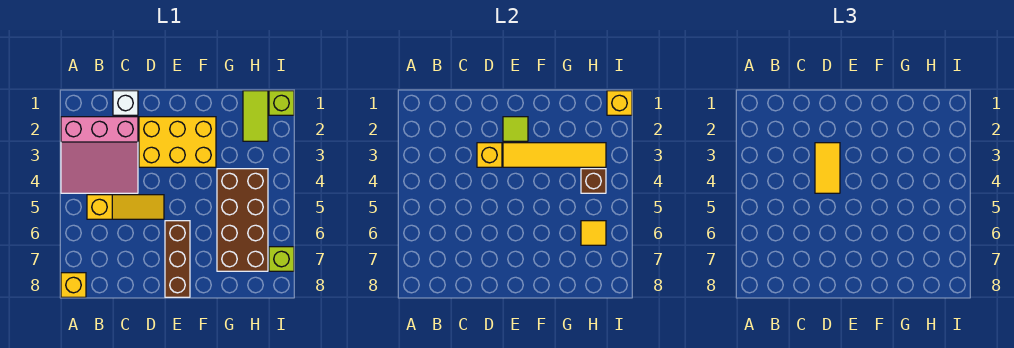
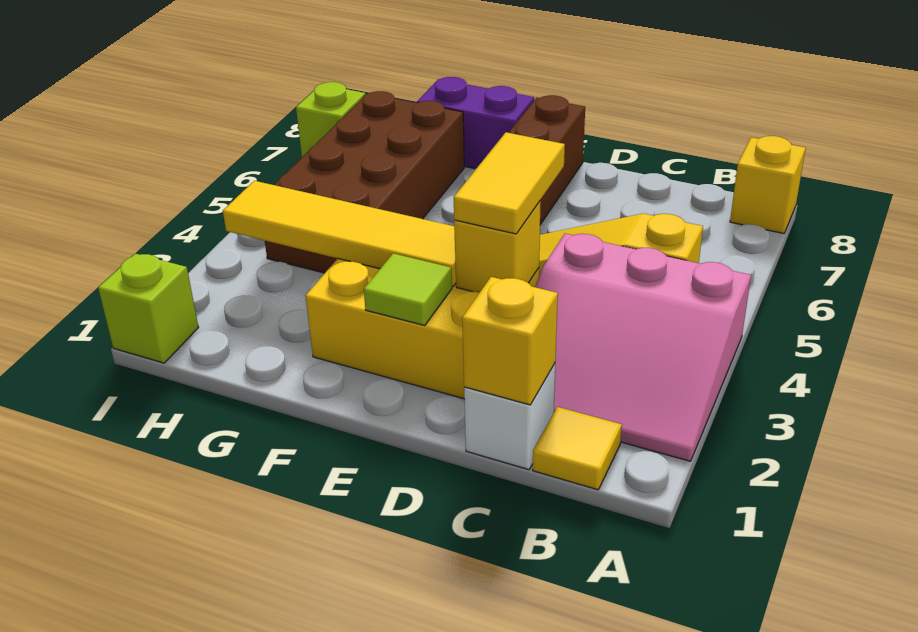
pink slope A2:C4 level 1 top 2 -> pink slope A2:C4 level 1 top 4
none -> purple brick F8:G8 level 1
lime tile H1:H2 level 1 -> none
brown brick H4 level 2 -> none
yellow tile H6 level 2 -> yellow tile B1 level 1
yellow brick I1 level 2 -> yellow brick C1 level 2

